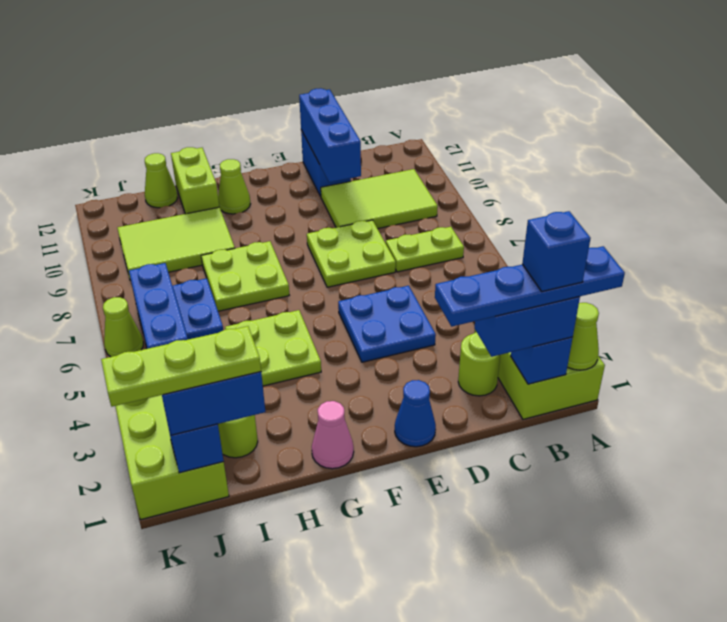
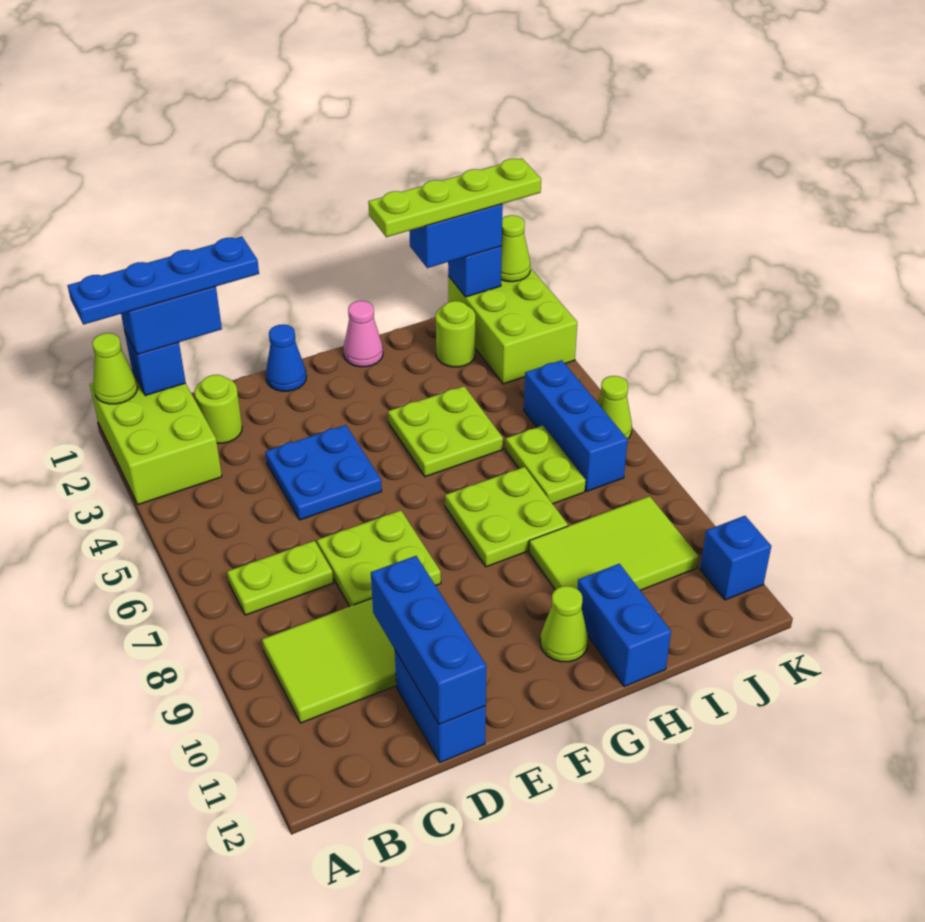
blue brick B1 level 5 -> blue brick K11 level 1
lime brick H11:H12 level 1 -> blue brick H11:H12 level 1
lime plate I1:K1 level 4 -> lime plate H1:K1 level 4
blue plate I6:I7 level 1 -> lime plate I6:I7 level 1
lime cone I12 level 1 -> lime cone K1 level 2

